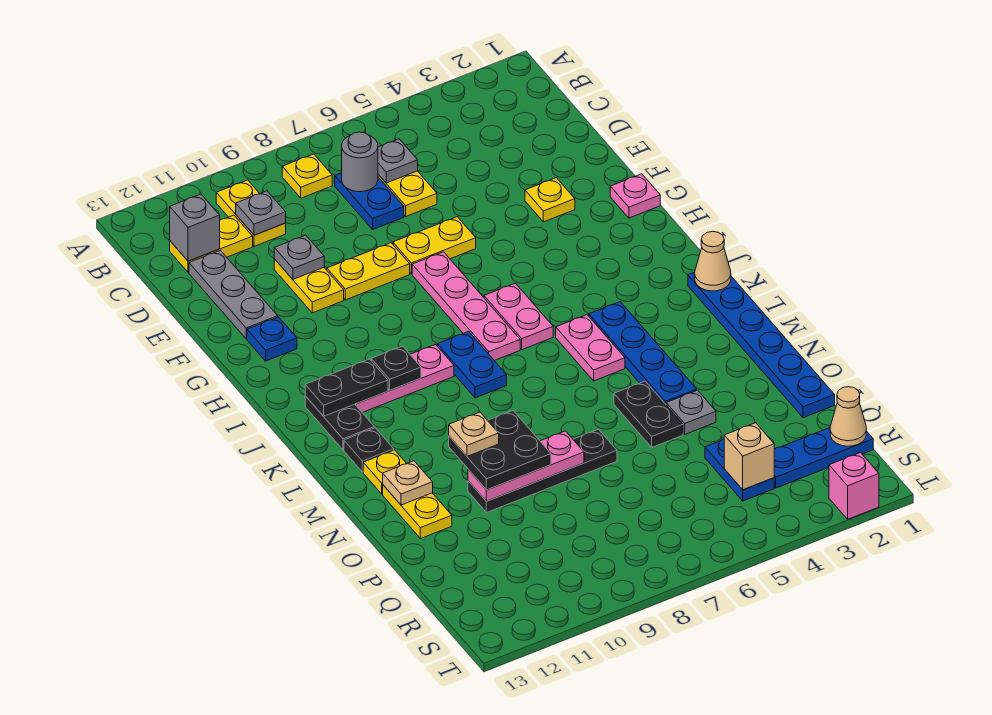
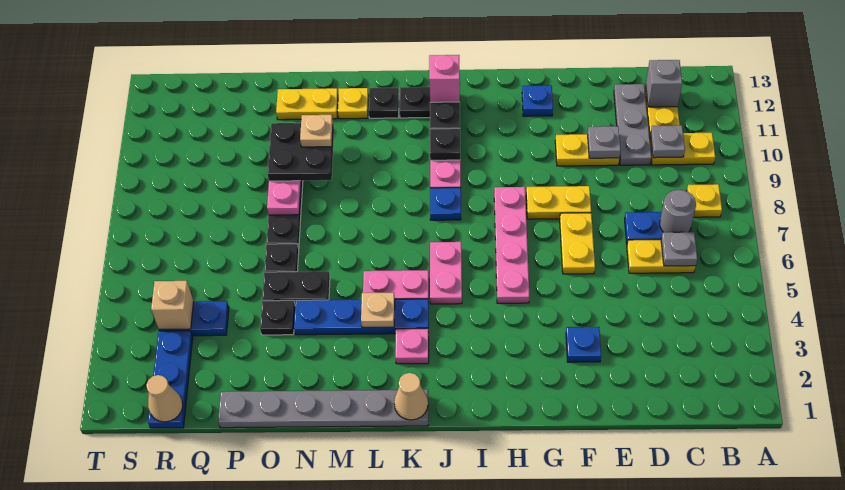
grey plate D12:F12 level 1 -> grey plate D10:D12 level 1
yellow plate F3 level 1 -> blue plate F3 level 1
yellow plate F8:F9 level 1 -> yellow plate F8:G8 level 1
pink plate G1 level 1 -> pink plate K3 level 1
pink plate G7:J7 level 1 -> pink plate H5:H8 level 1
pink plate I6:J6 level 1 -> pink plate J5:J6 level 1
blue plate J8:K8 level 1 -> blue plate J8 level 1
blue plate K1:P1 level 1 -> grey plate K1:P1 level 1
tan plate N12 level 2 -> tan plate L4 level 2
grey plate O4 level 1 -> black plate O4 level 1
none -> black plate O6 level 1
pink brick T2 level 1 -> pink brick J12 level 3

